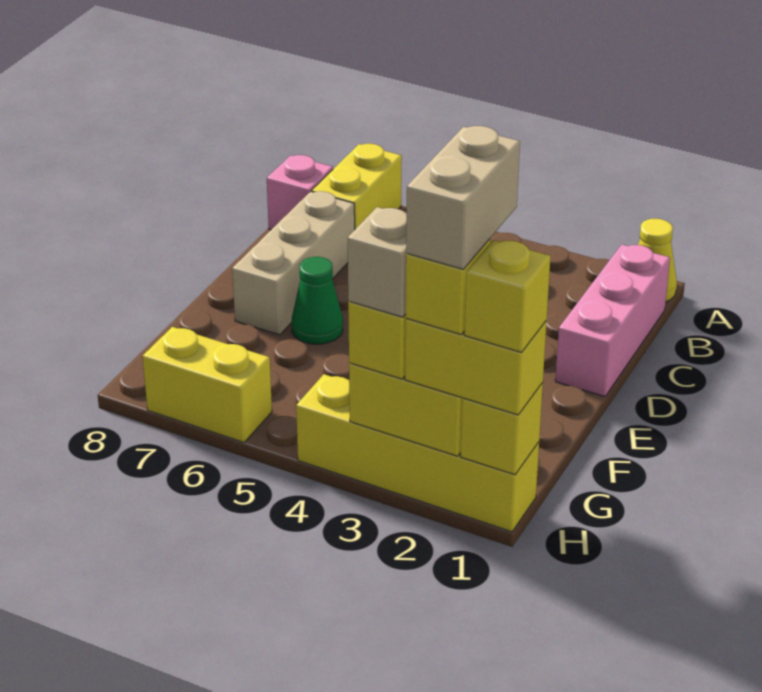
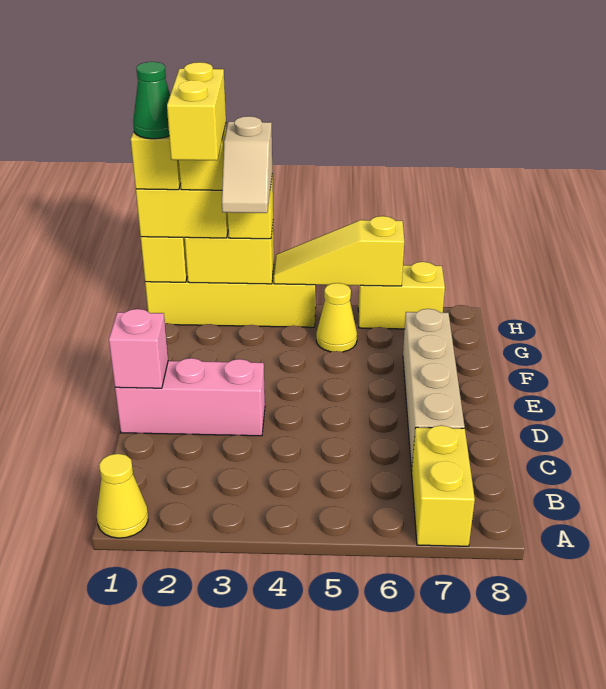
pink brick B1:D1 level 1 -> pink brick D1:D3 level 1
pink brick B8 level 1 -> pink brick D1 level 2
tan brick C7:E7 level 1 -> tan brick C7:F7 level 1
green cone E6 level 1 -> green cone H1 level 5
tan brick G2:H2 level 5 -> yellow brick G2:H2 level 5
none -> yellow cone G5 level 1
none -> yellow slope H4:H6 level 2 top 6

